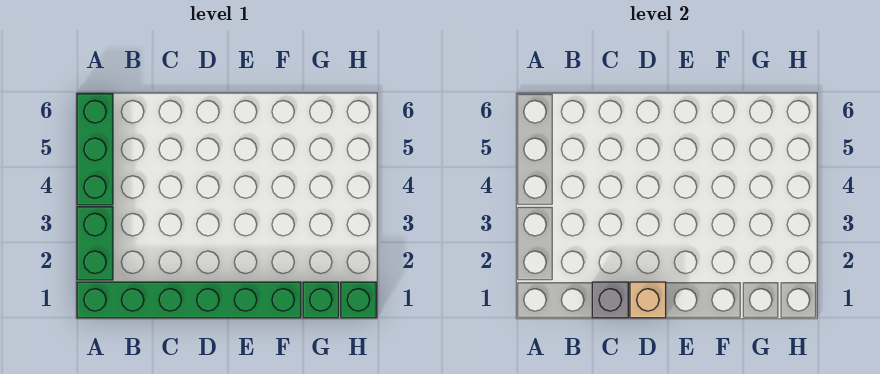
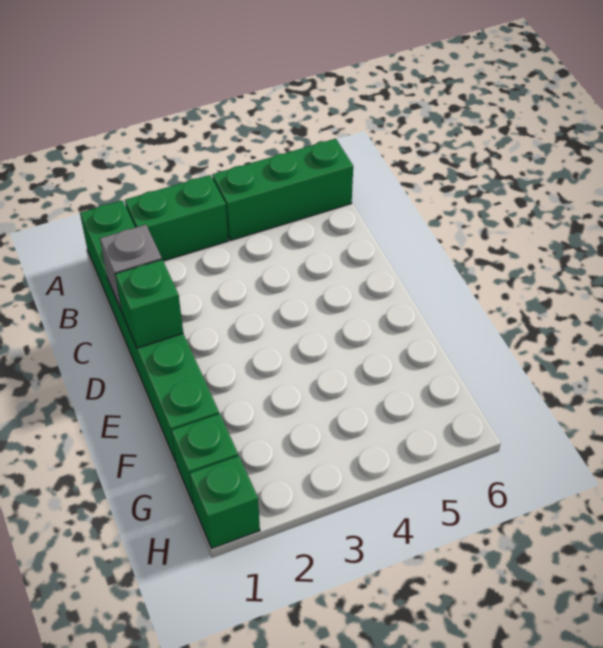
tan brick D1 level 2 -> green brick D1 level 2

